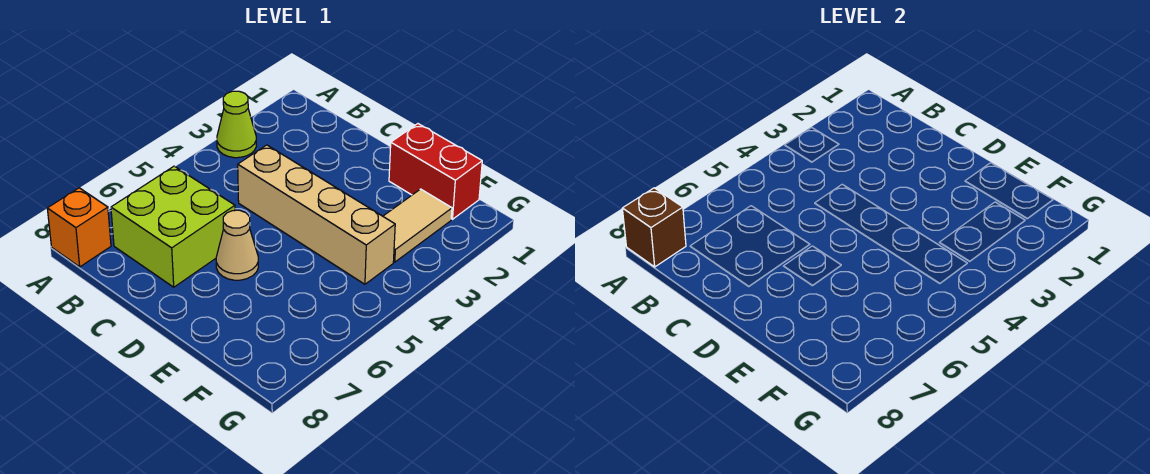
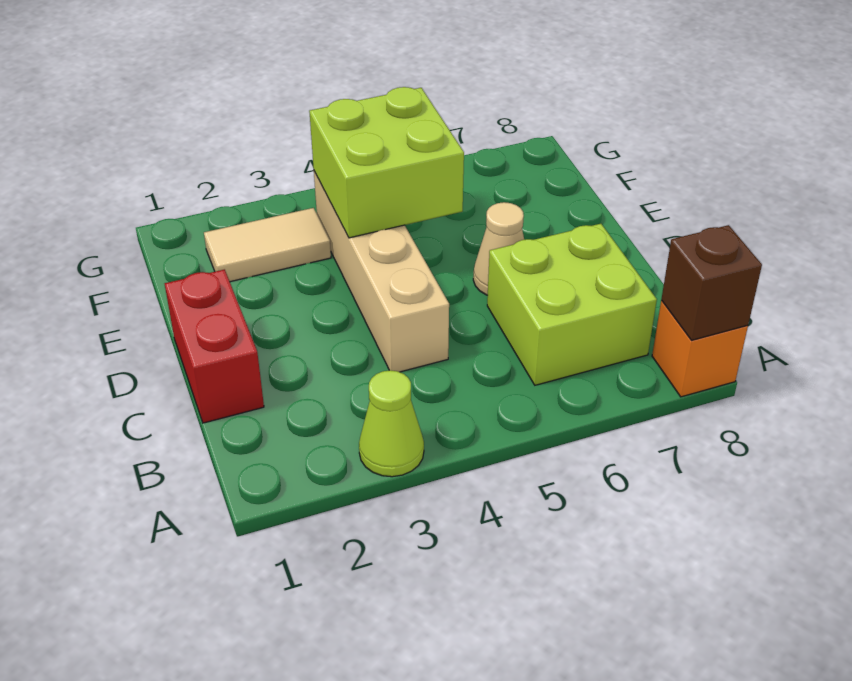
red brick E1:F1 level 1 -> red brick C1:D1 level 1
none -> lime brick E4:F5 level 2

